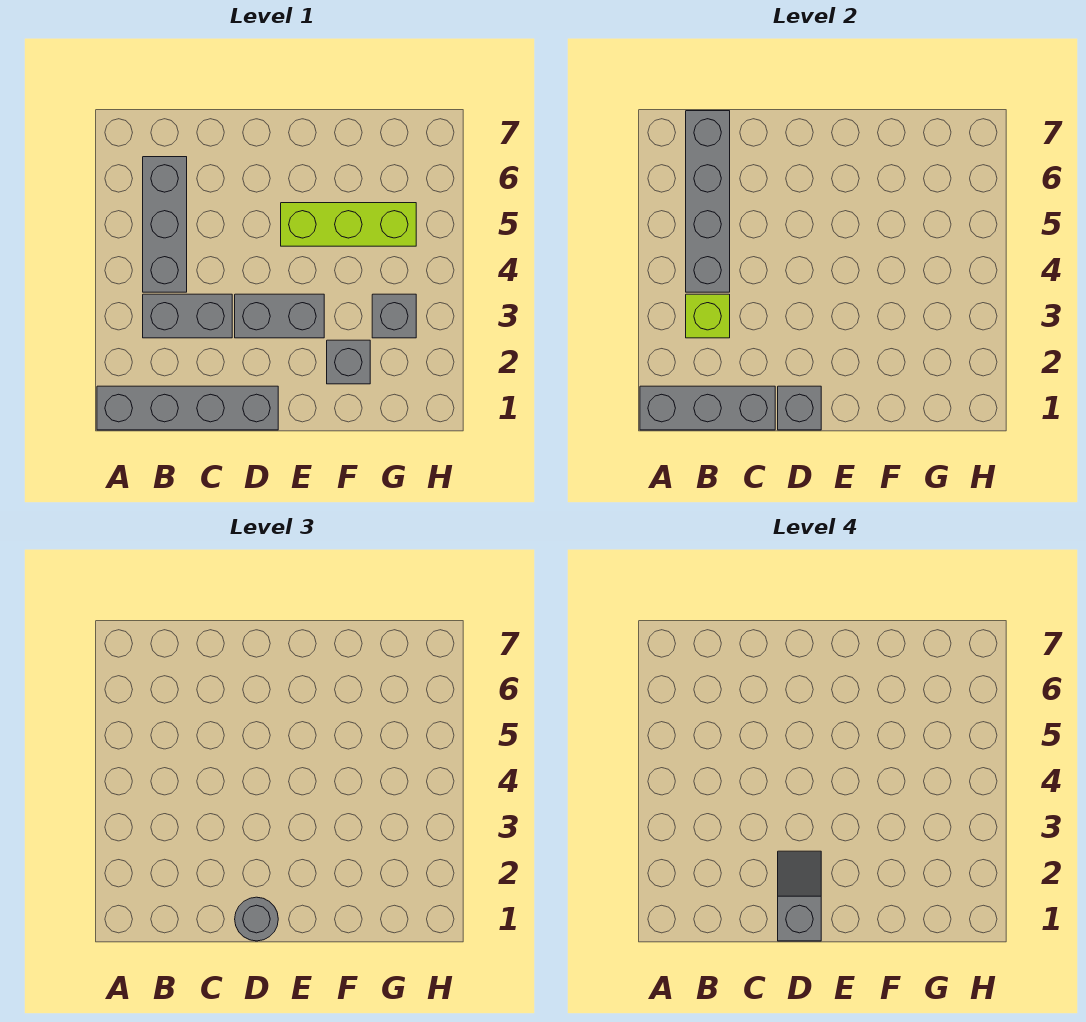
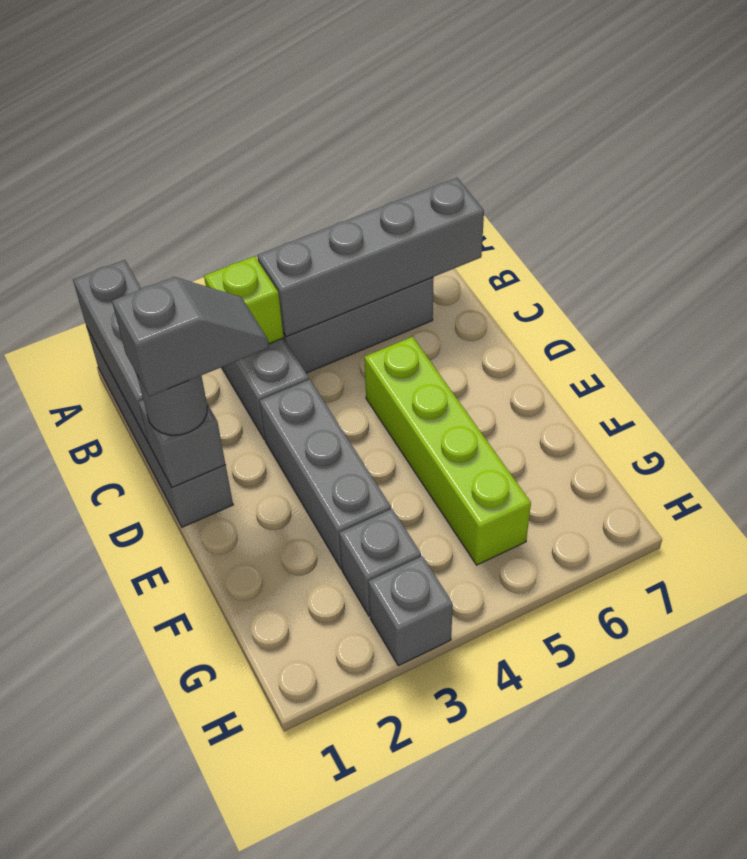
grey brick D3:E3 level 1 -> grey brick D3:F3 level 1
lime brick E5:G5 level 1 -> lime brick D5:G5 level 1
grey brick F2 level 1 -> grey brick H3 level 1

